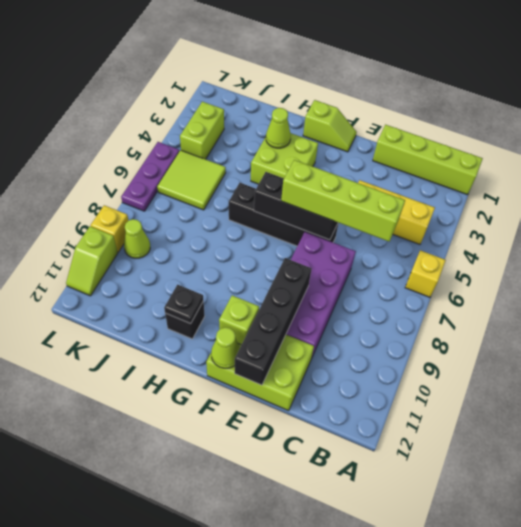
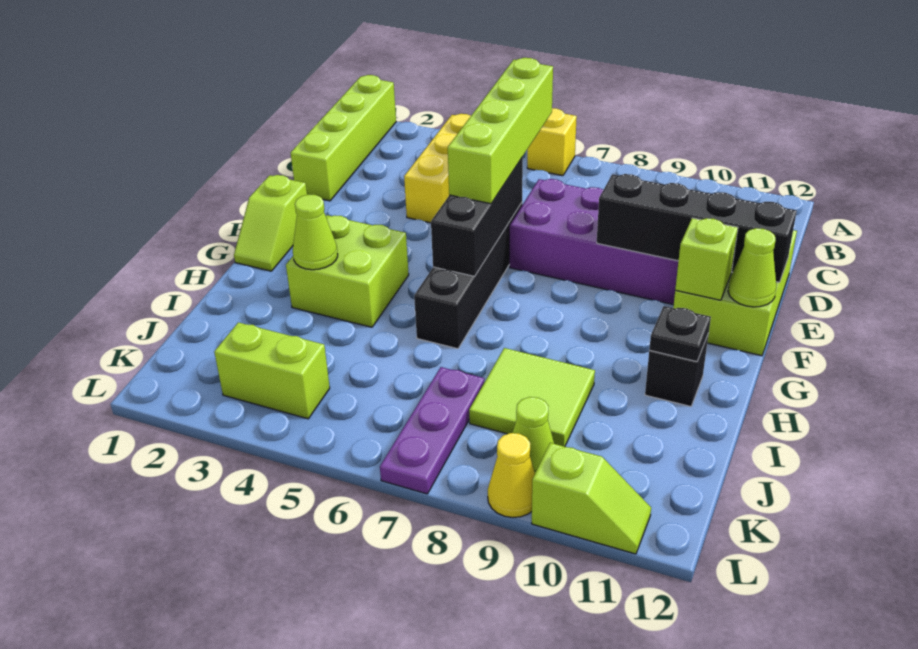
lime slope F1:G1 level 1 top G -> lime slope F1:G1 level 1 top F
lime tile J5:K6 level 1 -> lime tile I8:J9 level 1
purple plate L5:L7 level 1 -> purple plate J7:L7 level 1
yellow brick L9 level 1 -> yellow cone L9 level 1

